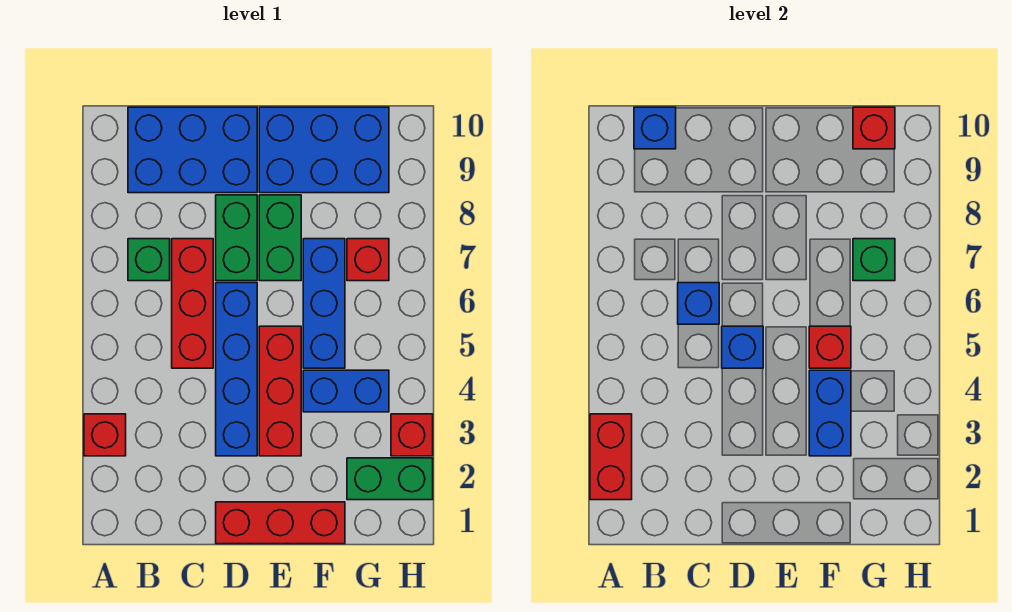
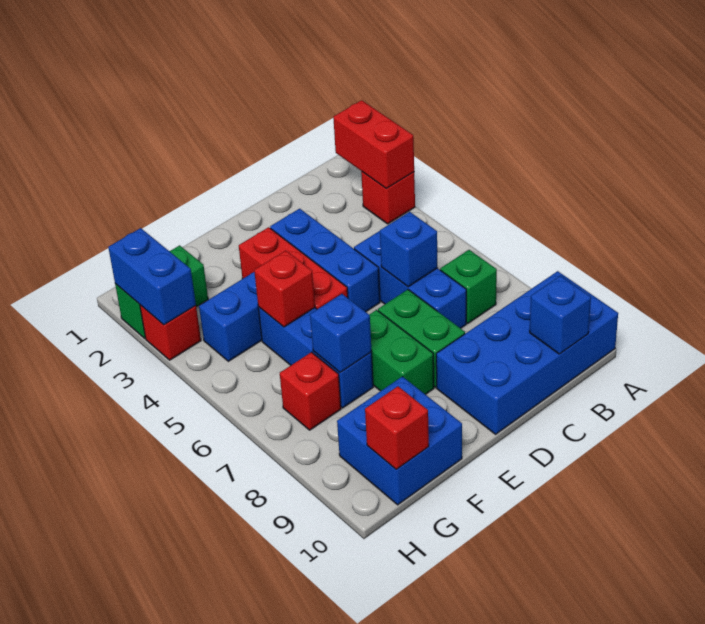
blue brick B9:D10 level 1 -> blue brick A9:D10 level 1
red brick C5:C7 level 1 -> blue brick C5:C7 level 1
red brick D1:F1 level 1 -> none
blue brick D3:D6 level 1 -> blue brick D3:D5 level 1
blue brick D5 level 2 -> blue brick F7 level 2
blue brick E9:G10 level 1 -> blue brick F9:G10 level 1
blue brick F3:F4 level 2 -> blue brick H2:H3 level 2
green brick G7 level 2 -> none

